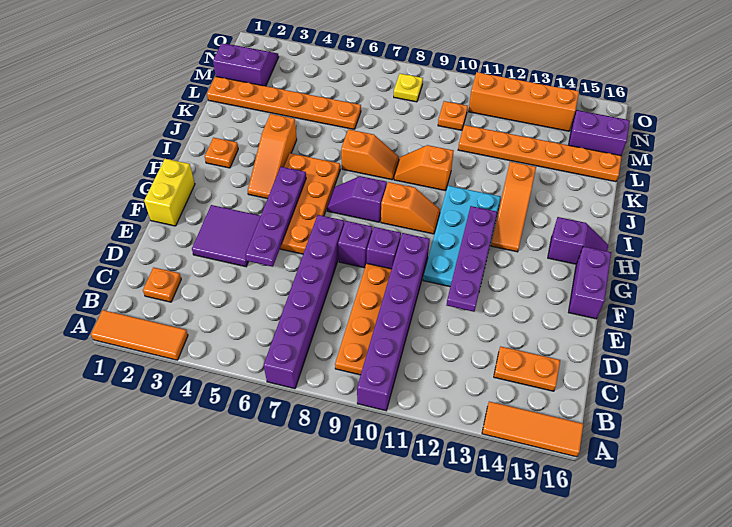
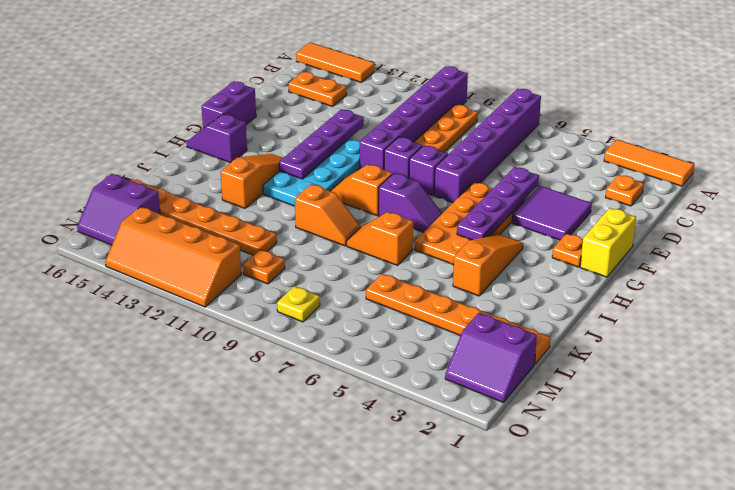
orange plate I2 level 1 -> orange plate G2 level 1

